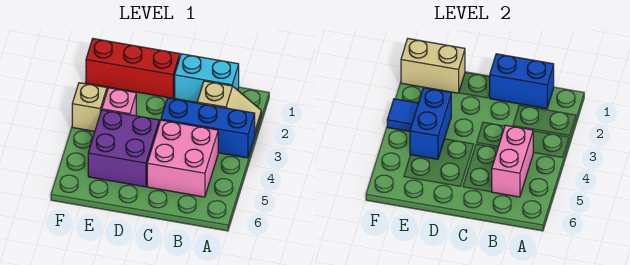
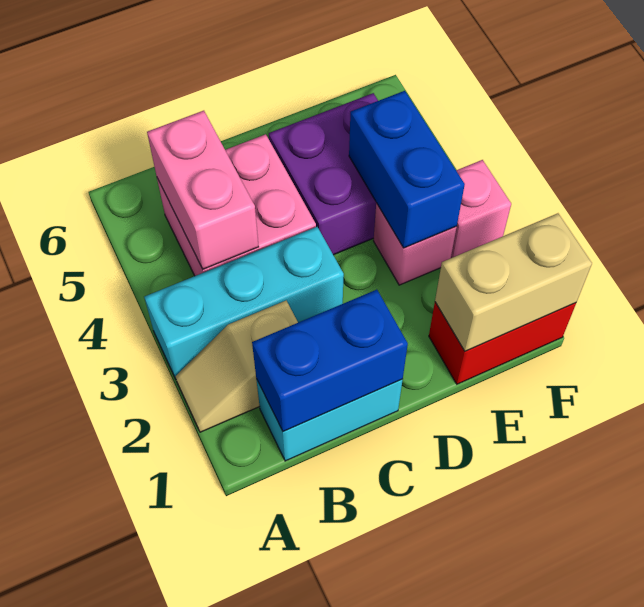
blue brick A3:C3 level 1 -> cyan brick A3:C3 level 1
red brick D1:F1 level 1 -> red brick E1:F1 level 1
tan brick F3 level 1 -> pink brick F3 level 1
blue tile F3 level 2 -> none

